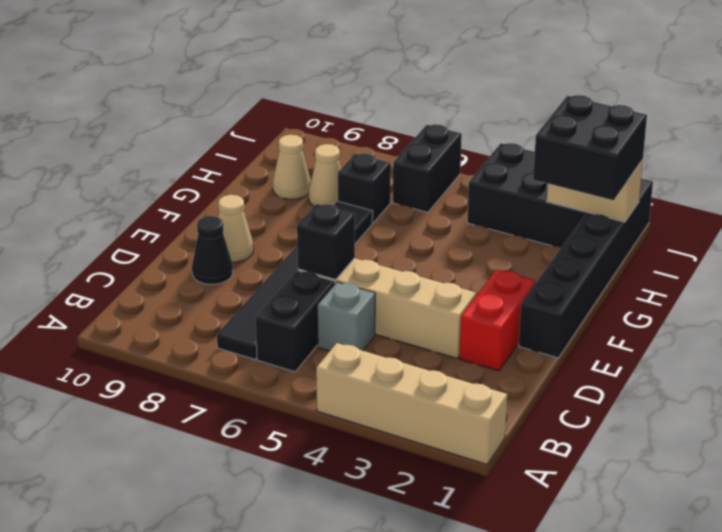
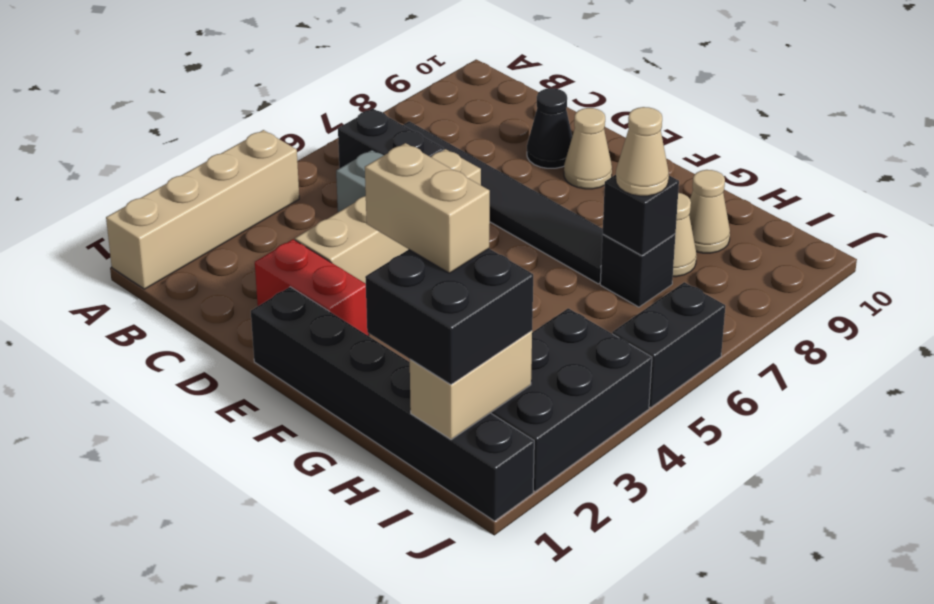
black brick D6 level 2 -> black brick H7 level 2
none -> tan brick G2:H2 level 4
none -> tan cone H7 level 3
black brick I6:J6 level 1 -> black brick J5:J6 level 1

